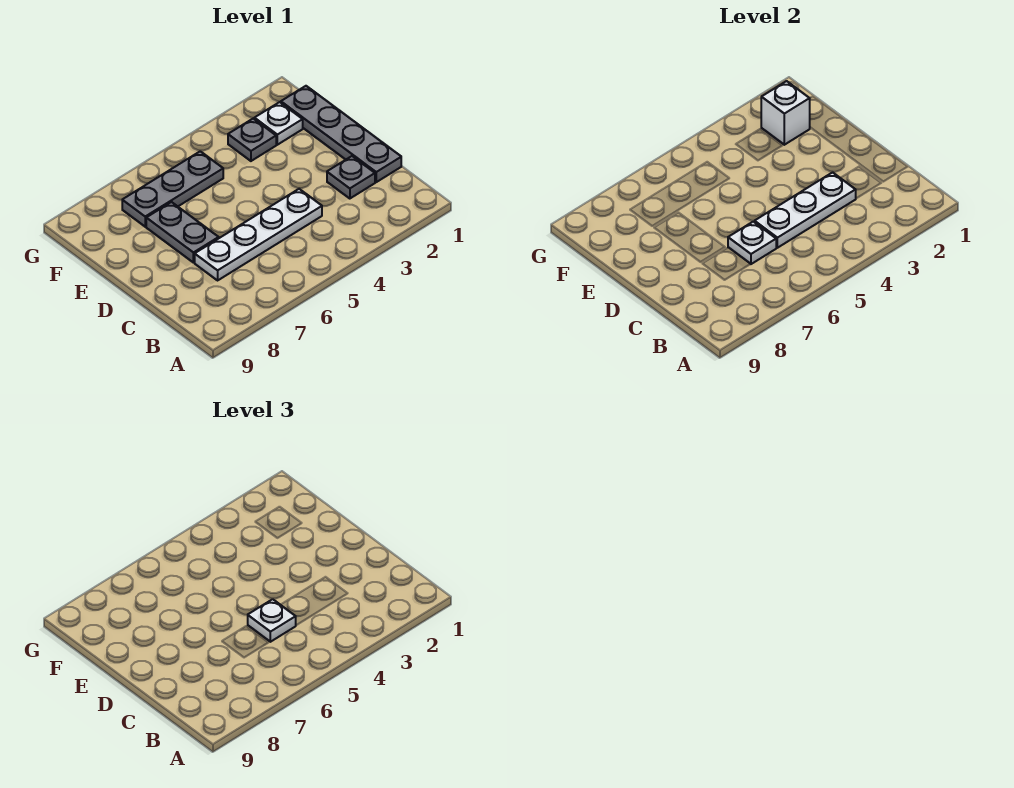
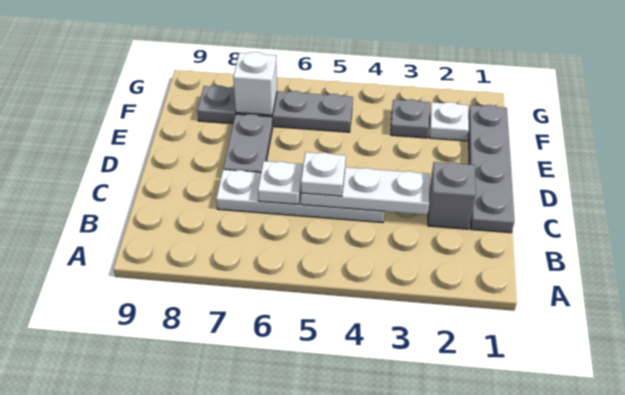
grey plate C2 level 1 -> grey brick C2 level 1
white brick F2 level 2 -> white brick F7 level 2
grey plate F5:F7 level 1 -> grey plate F5:F8 level 1

